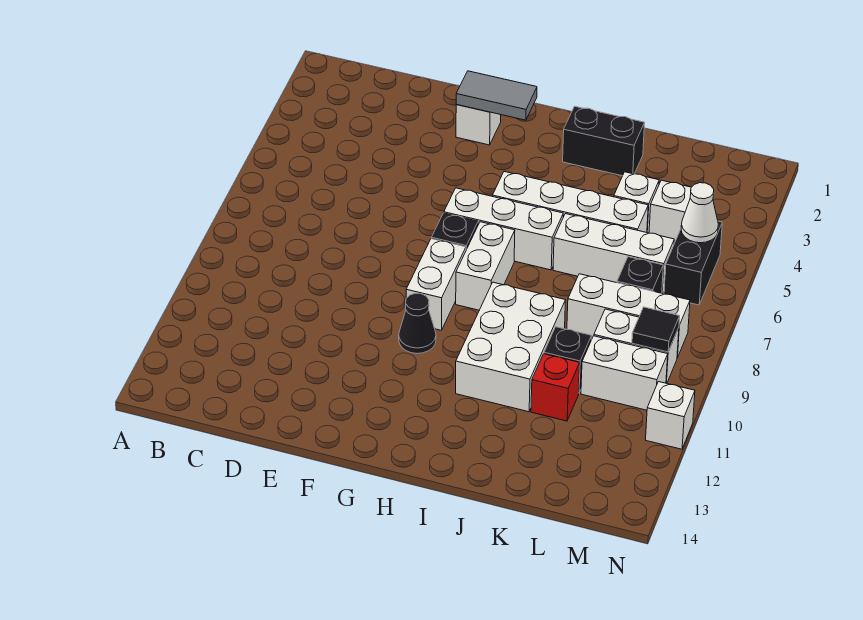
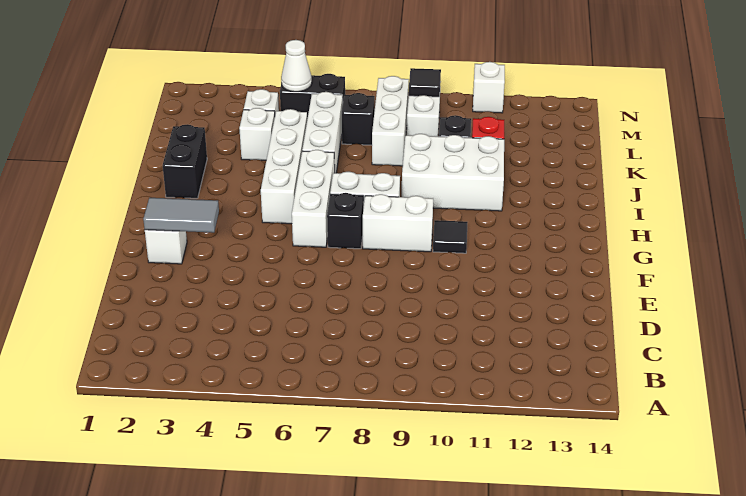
grey tile F2:G2 level 2 -> grey tile F2:F3 level 2
black cone G10 level 1 -> black tile G10 level 1
white brick L10:M10 level 1 -> none

